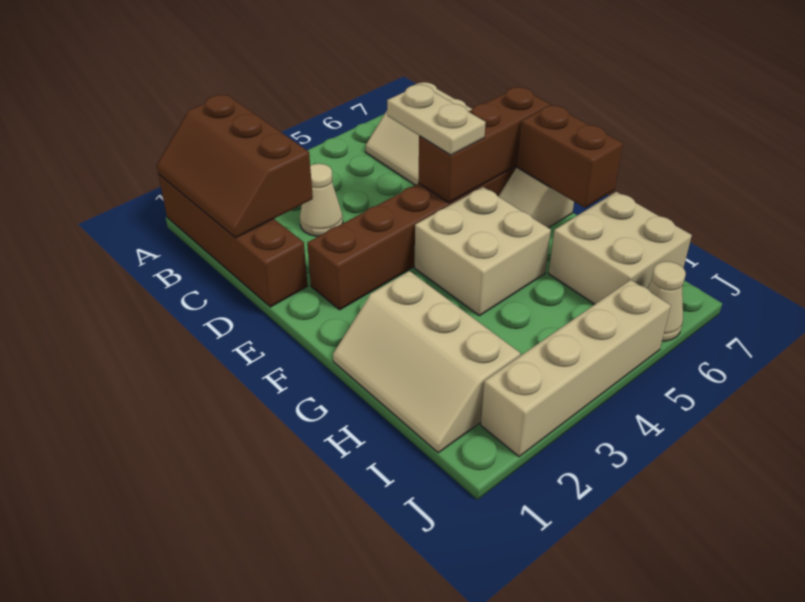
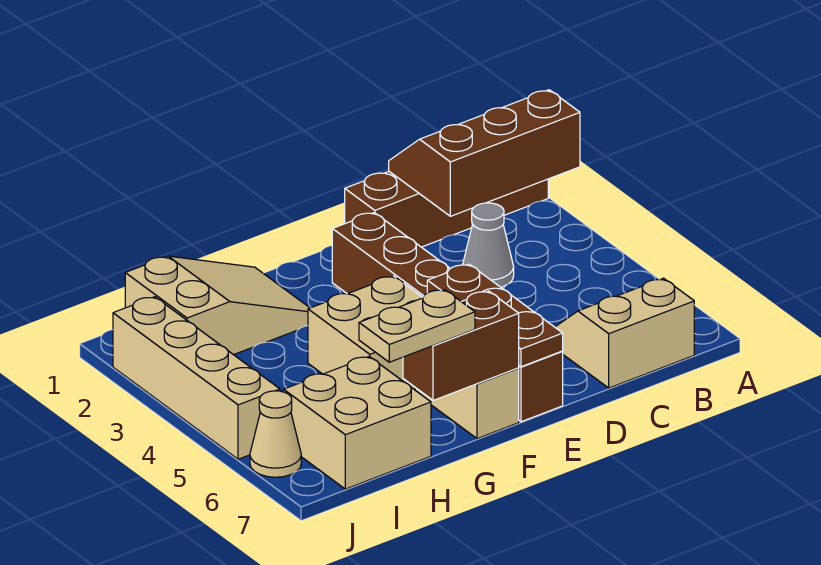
tan cone C3 level 1 -> grey cone C3 level 1
tan plate D5:E5 level 3 -> tan plate G7:H7 level 3
brown brick E5:E7 level 2 -> brown plate E5:E7 level 2
tan slope G1:I2 level 1 top 2 -> tan slope G1:I2 level 1 top I

